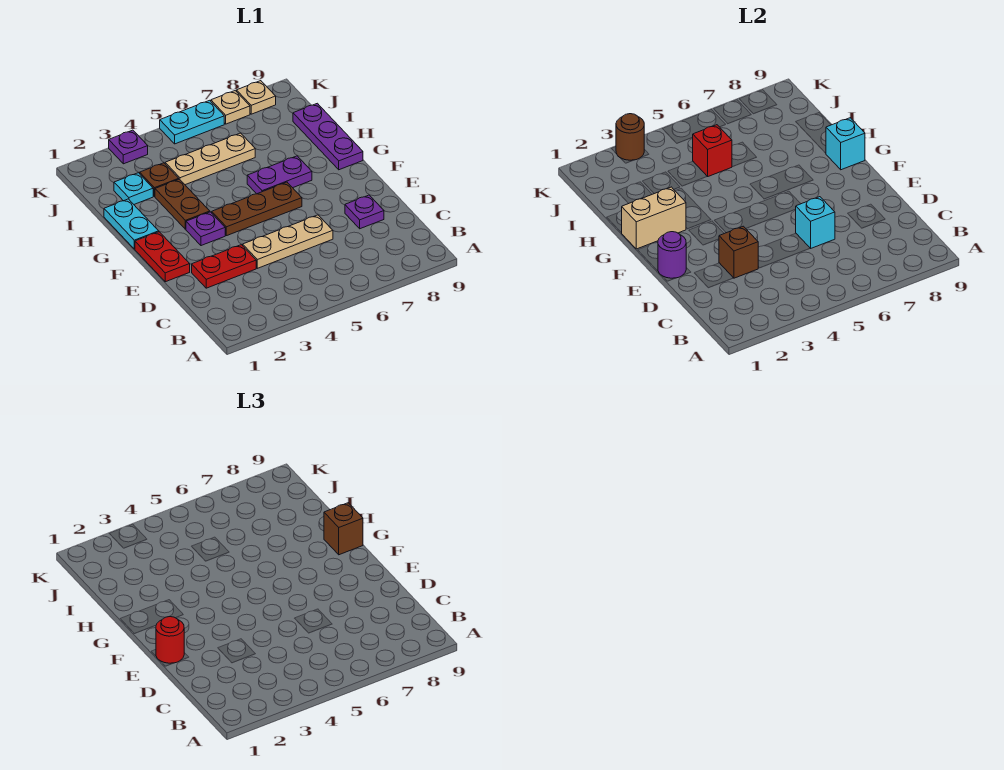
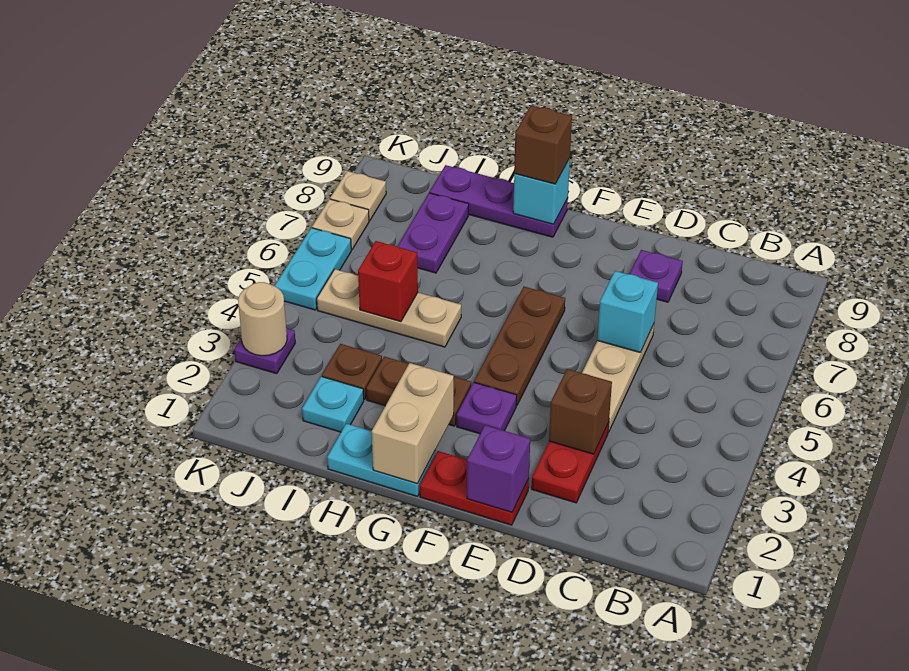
purple round brick E1 level 2 -> purple brick E1 level 2
red round brick E1 level 3 -> none
purple plate G6:G7 level 1 -> purple plate I7:I8 level 1
tan plate I4:I6 level 1 -> tan plate H5:J5 level 1
brown round brick K3 level 2 -> tan round brick K3 level 2

